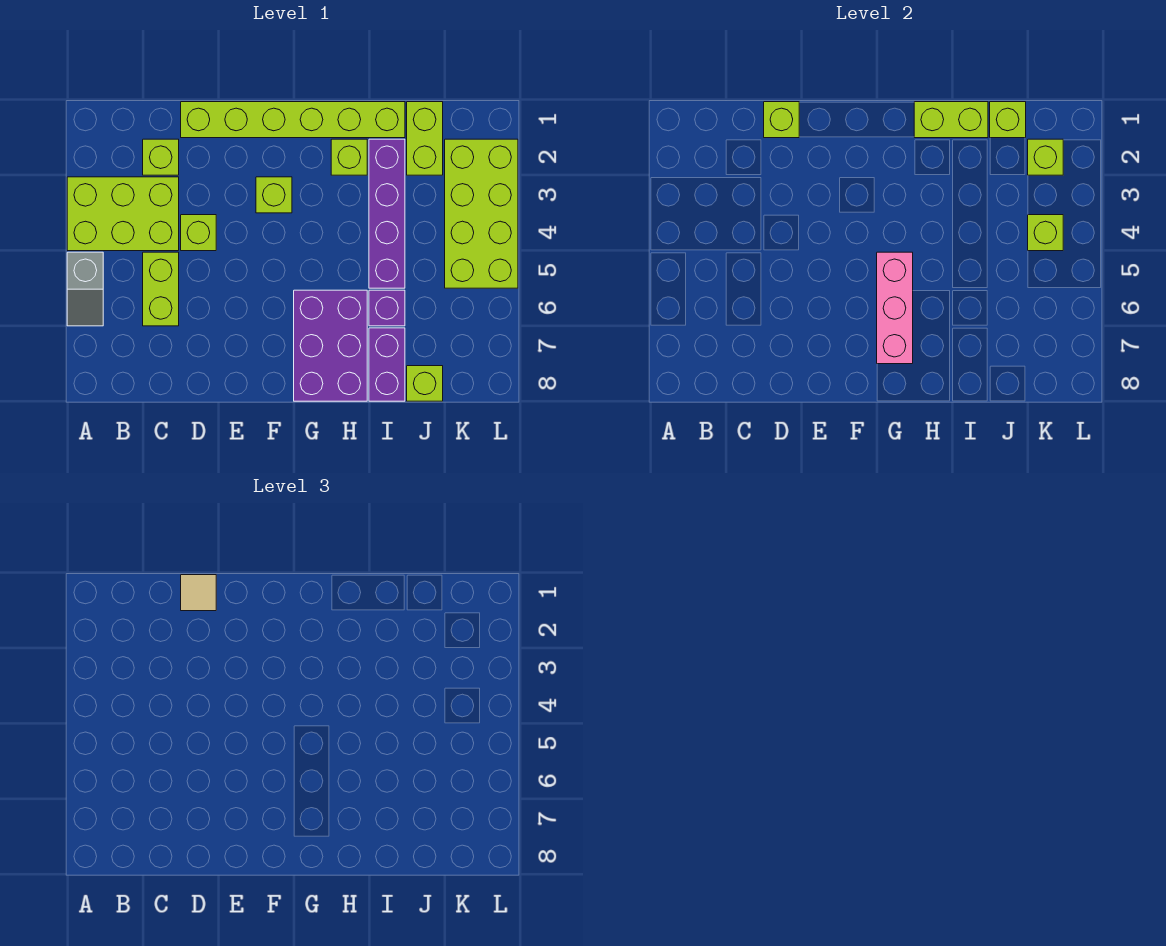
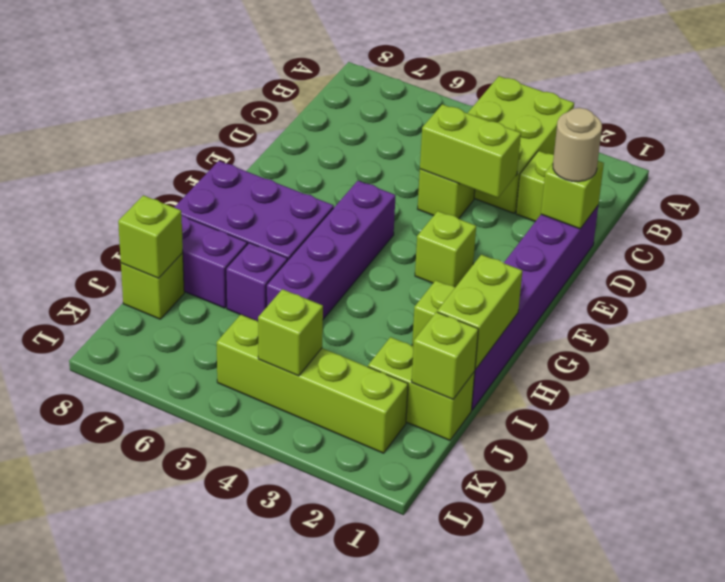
grey slope A5:A6 level 1 top 5 -> none
lime brick C5:C6 level 1 -> lime brick D3:D4 level 2
lime brick D1:I1 level 1 -> purple brick D1:I1 level 1
tan tile D1 level 3 -> tan round brick D1 level 3
pink brick G5:G7 level 2 -> none
purple brick I2:I5 level 1 -> purple brick F5:I5 level 1
lime brick K2:L5 level 1 -> lime brick K2:K5 level 1
lime brick K2 level 2 -> lime brick J8 level 2

